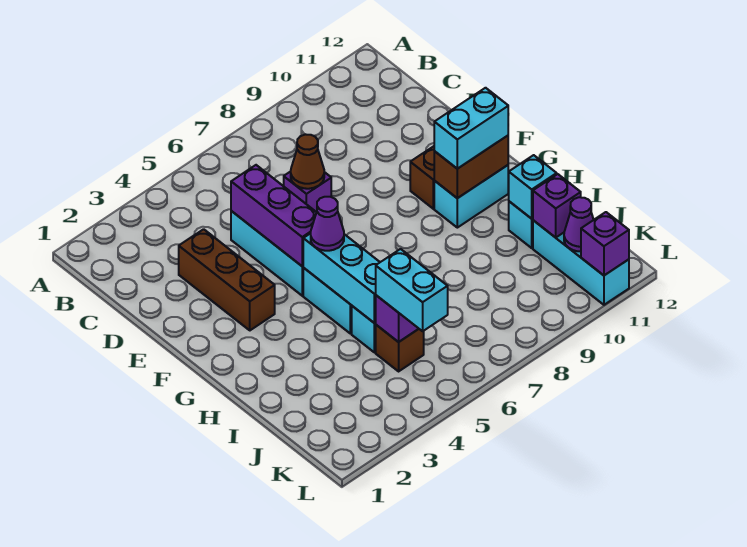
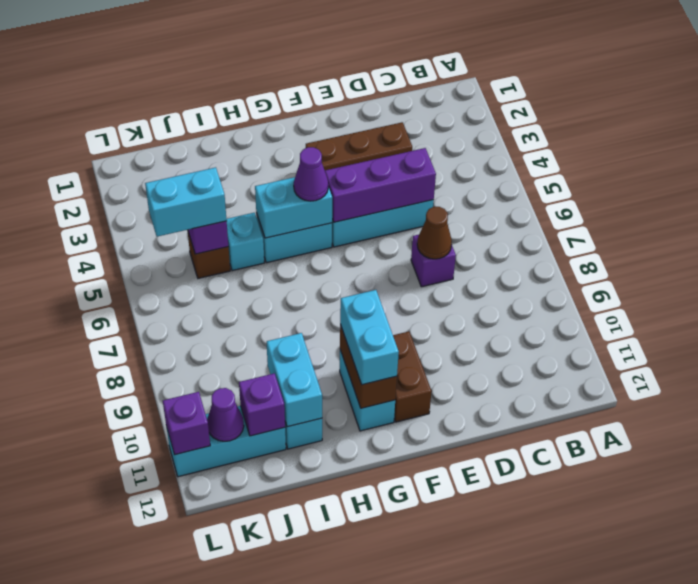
cyan brick G5:I5 level 2 -> cyan brick G5:H5 level 2
cyan brick I11 level 2 -> cyan brick I10:I11 level 2

